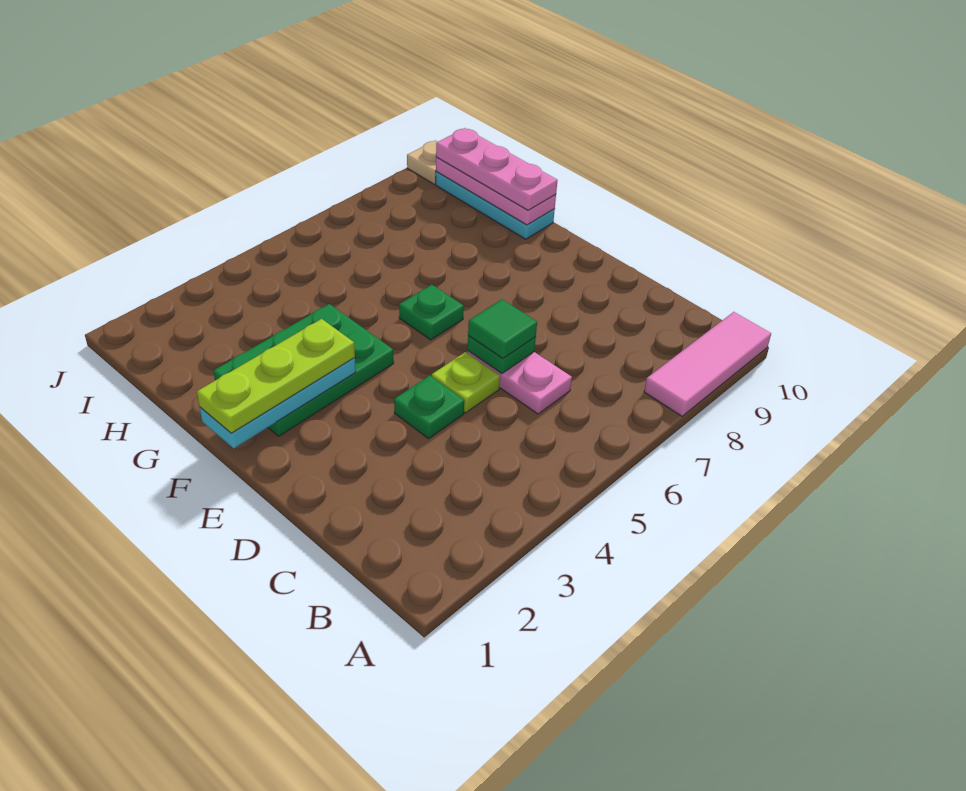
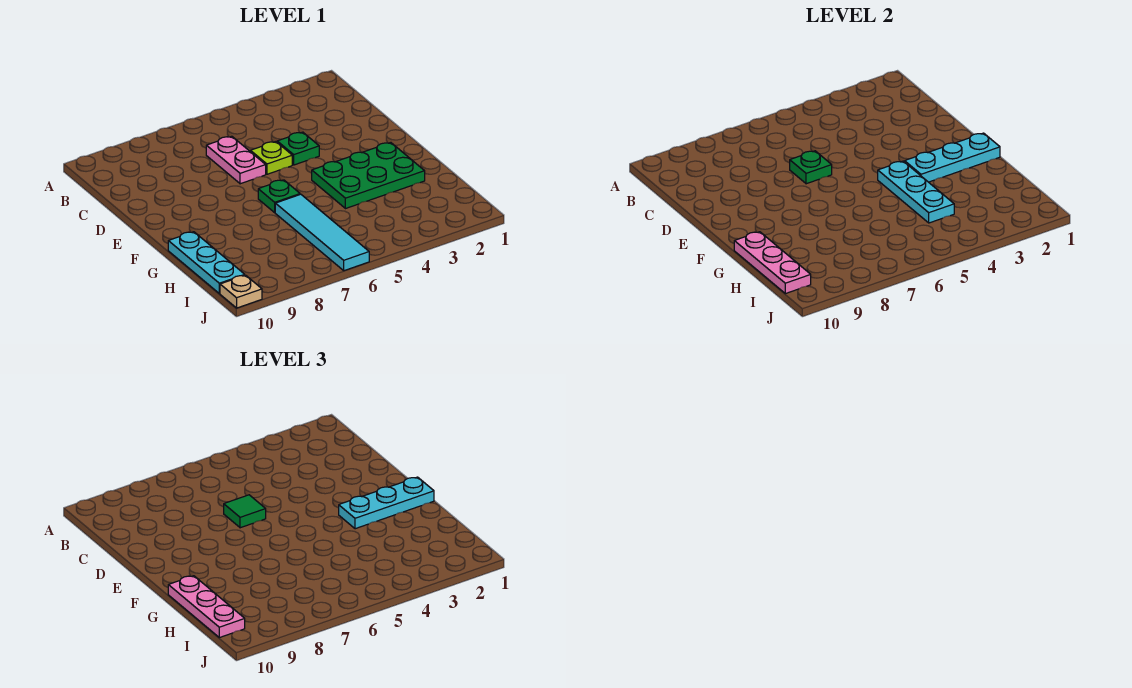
pink tile A8:A10 level 1 -> none
lime plate F1:F3 level 3 -> cyan plate F1:F3 level 3
none -> cyan plate F4:H4 level 2
none -> cyan tile G6:J6 level 1

